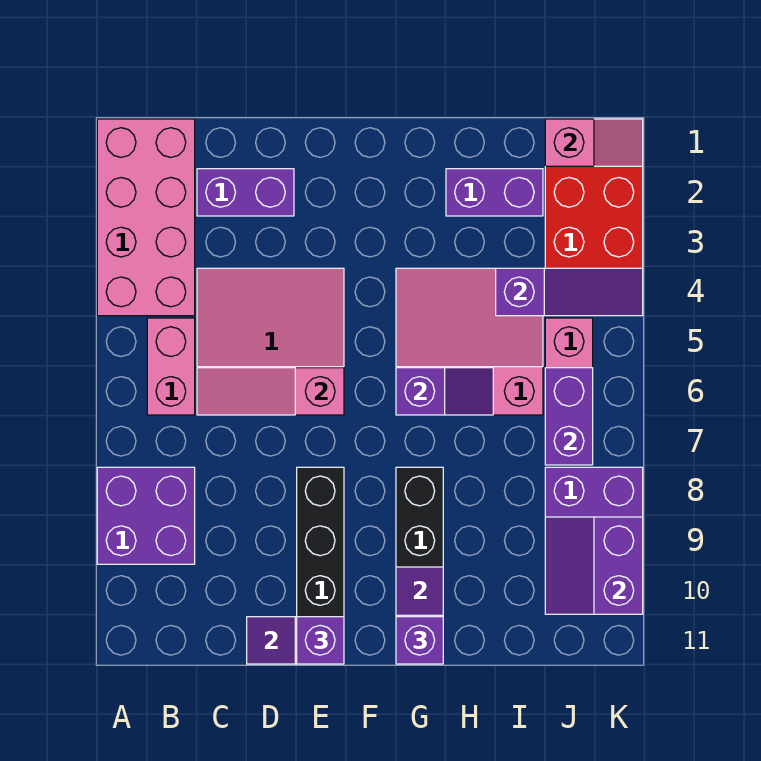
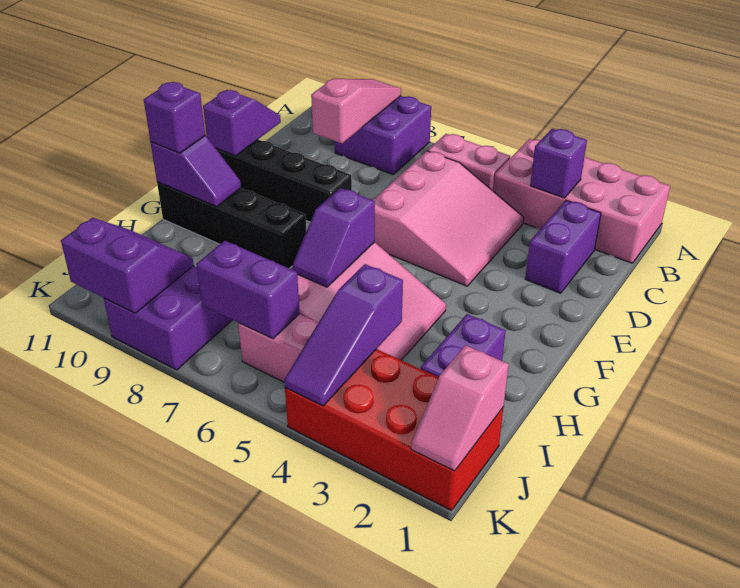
pink slope C6:E6 level 2 top E -> pink slope A9:C9 level 2 top C
purple brick E11 level 3 -> purple brick B3 level 2

